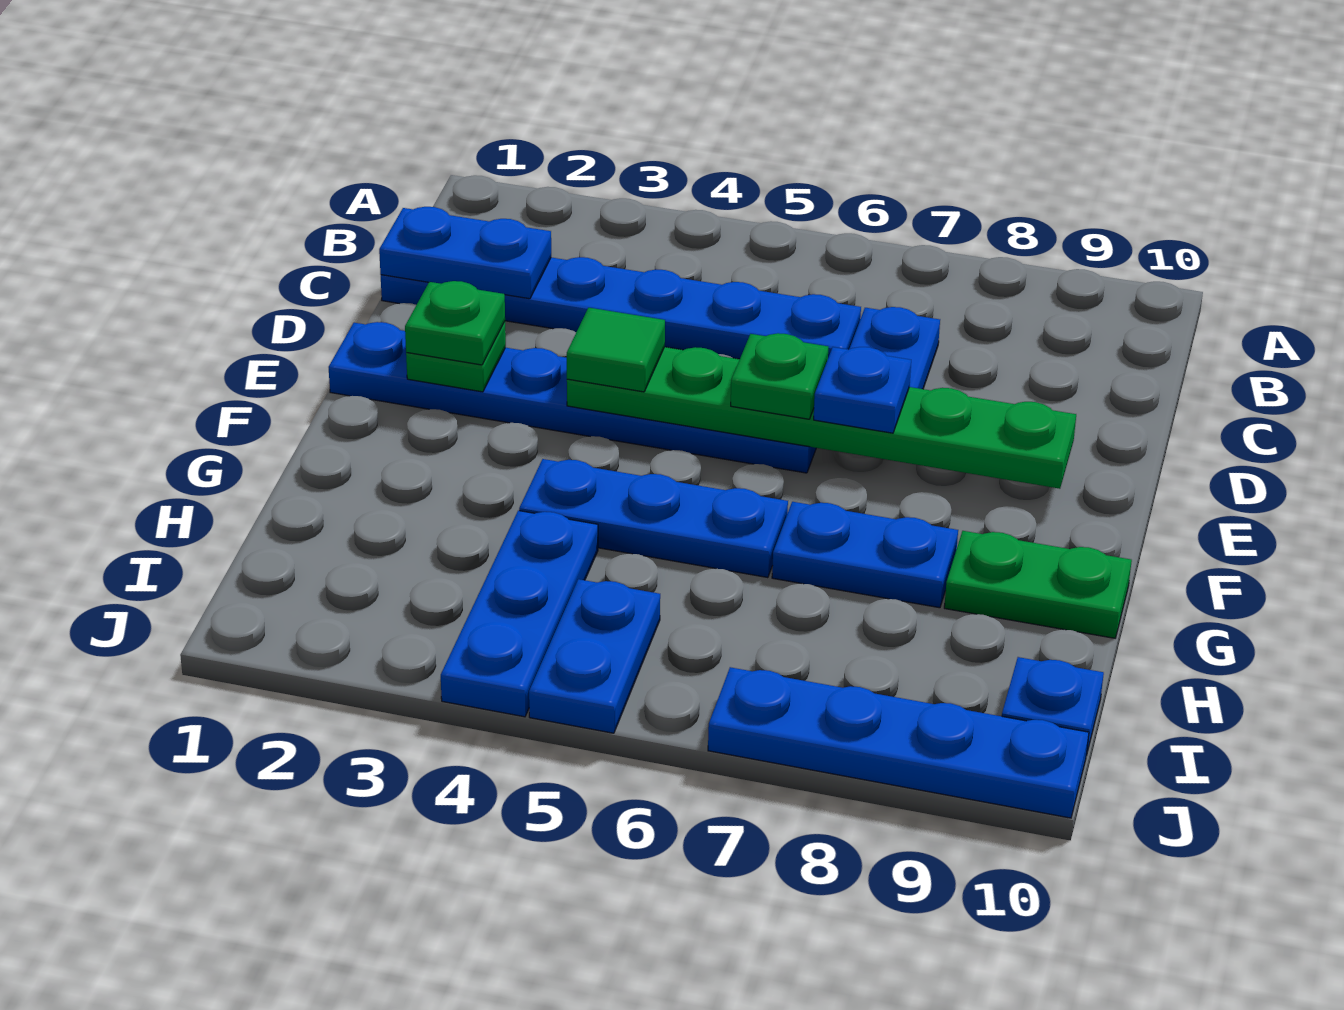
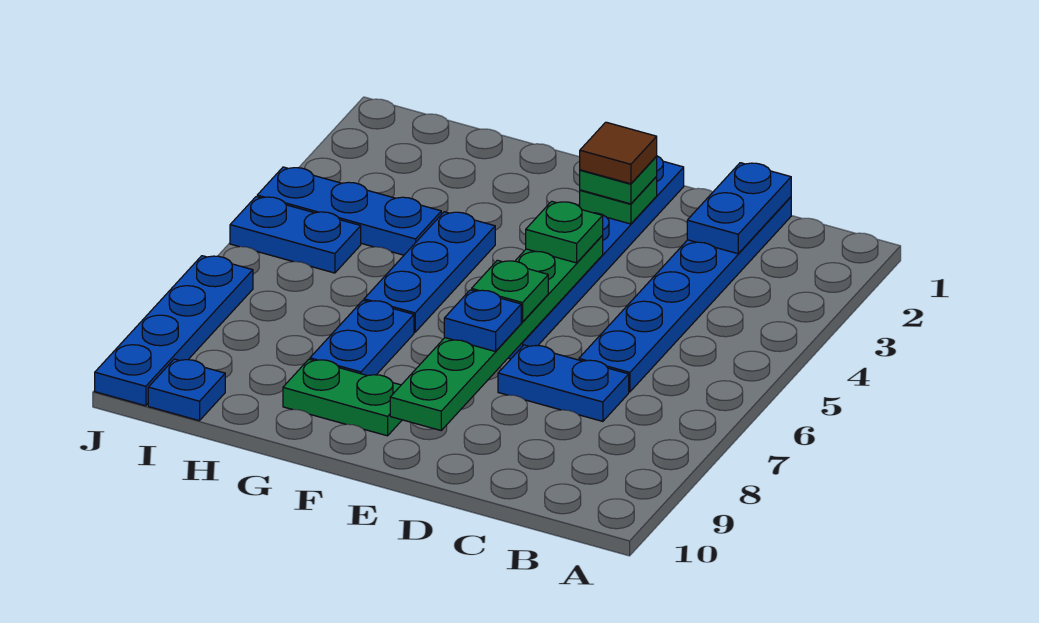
none -> brown tile E2 level 4
green tile E4 level 3 -> green plate E4 level 3
green plate G9:G10 level 1 -> green plate F9:G9 level 1

